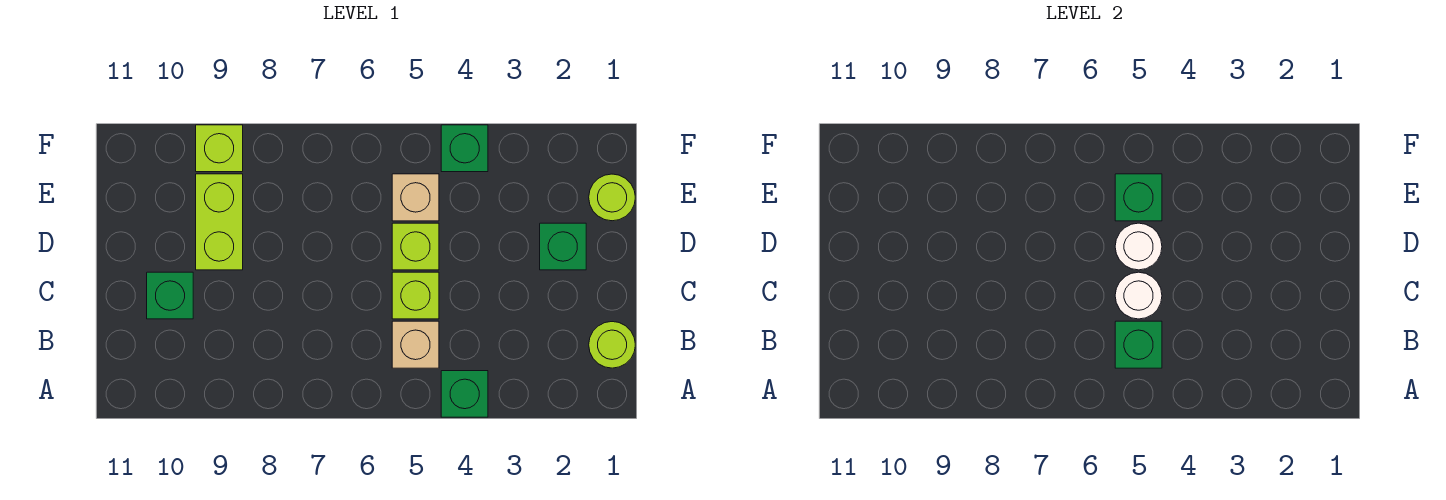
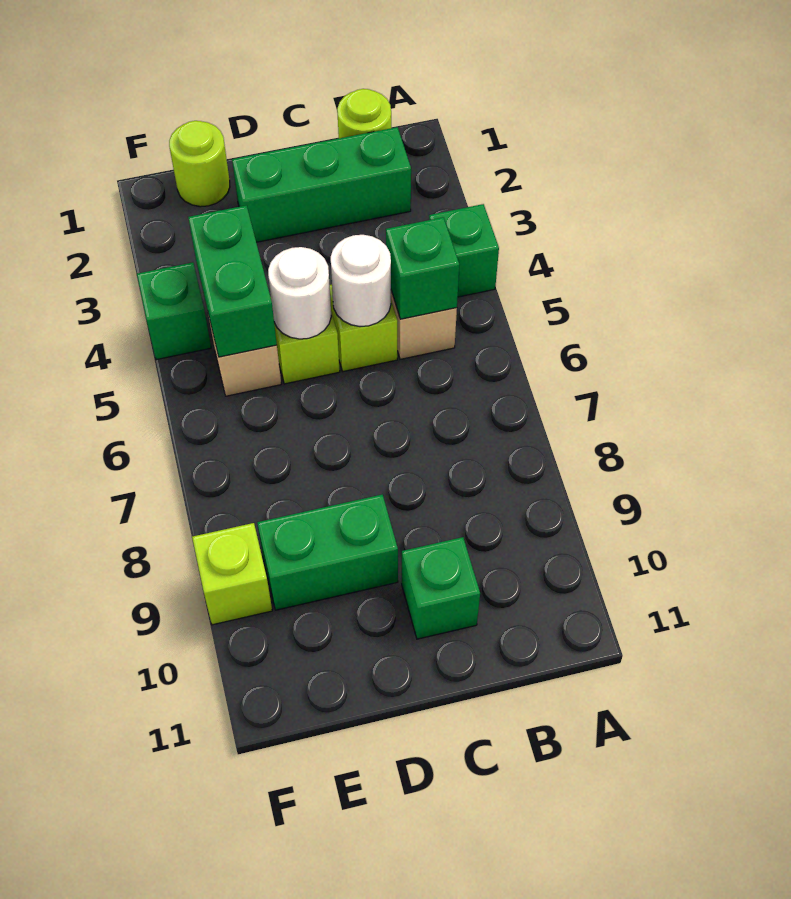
green brick D2 level 1 -> green brick B2:D2 level 1
lime brick D9:E9 level 1 -> green brick D9:E9 level 1
green brick E5 level 2 -> green brick E4:E5 level 2

